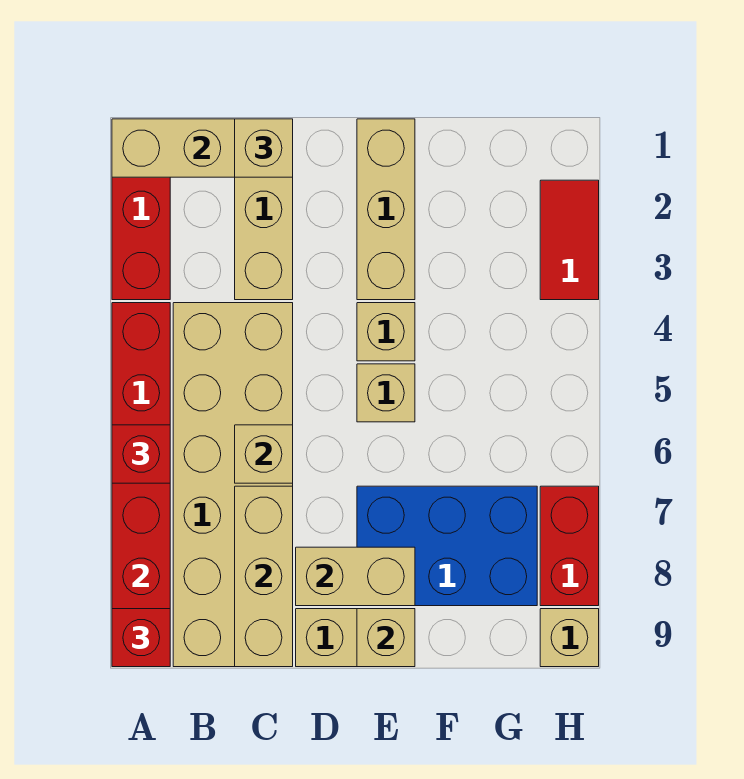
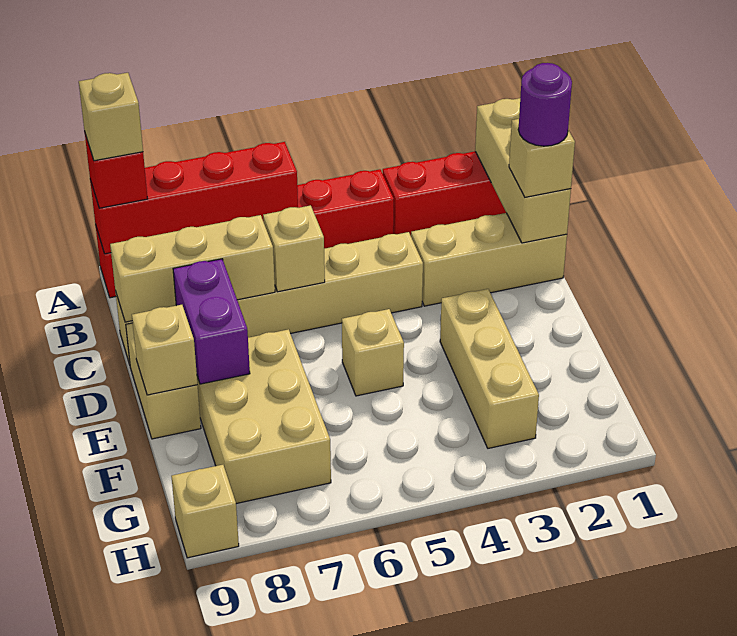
red brick A6 level 3 -> none
tan brick B4:C9 level 1 -> tan brick C4:C9 level 1
none -> purple round brick C1 level 4
tan brick D8:E8 level 2 -> purple brick D8:E8 level 2
tan brick E1:E3 level 1 -> tan brick E3:G3 level 1
tan brick E4 level 1 -> tan brick A9 level 4
blue brick E7:G8 level 1 -> tan brick E7:G8 level 1
red tile H2:H3 level 1 -> none
red brick H7:H8 level 1 -> none

